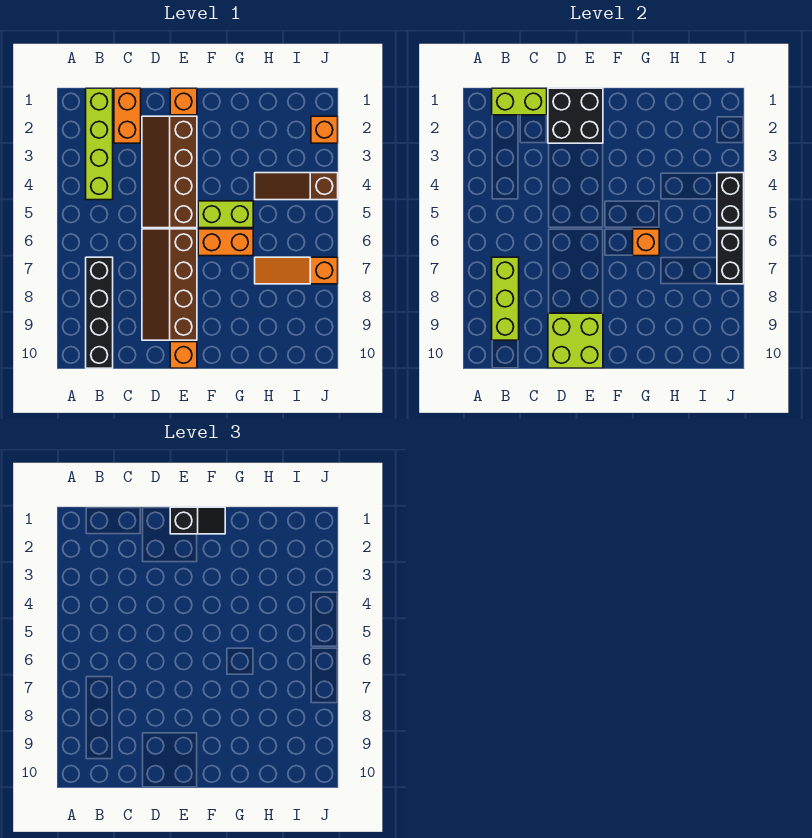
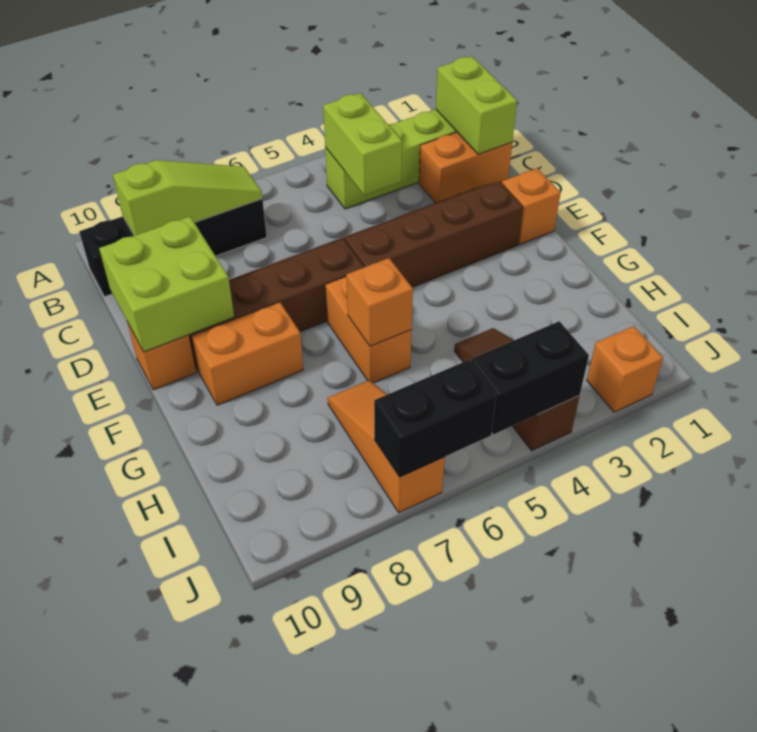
lime brick B7:B9 level 2 -> lime slope B7:B9 level 2 top 9
black brick D1:E2 level 2 -> none
black slope E1:F1 level 3 top E -> none
lime brick F5:G5 level 1 -> lime brick B4:C4 level 2
none -> orange brick F8:F9 level 1

